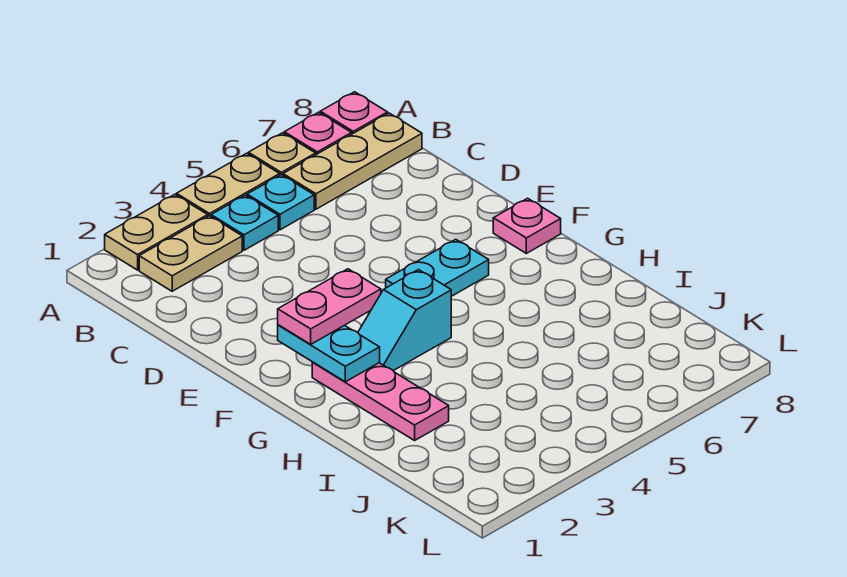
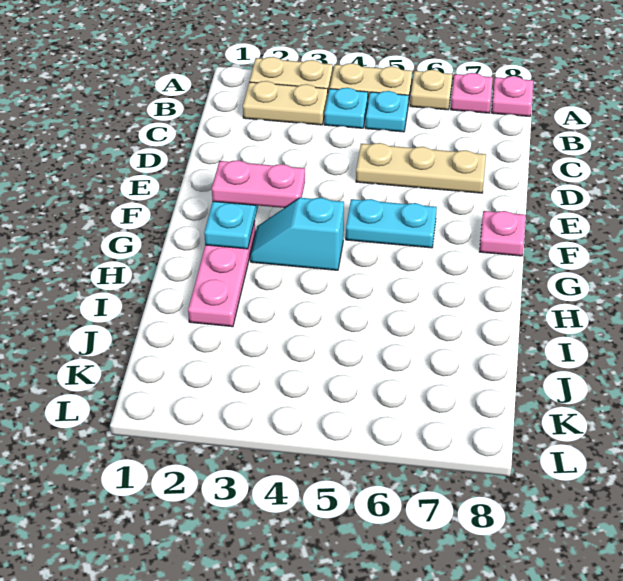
tan plate B6:B8 level 1 -> tan plate D5:D7 level 1

